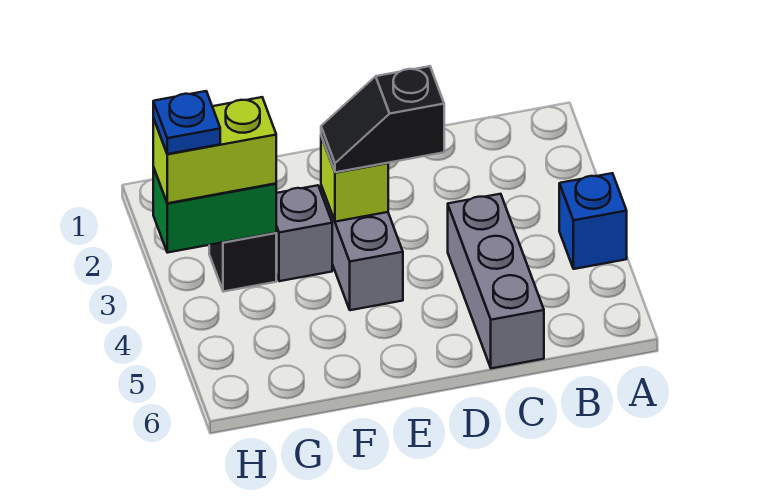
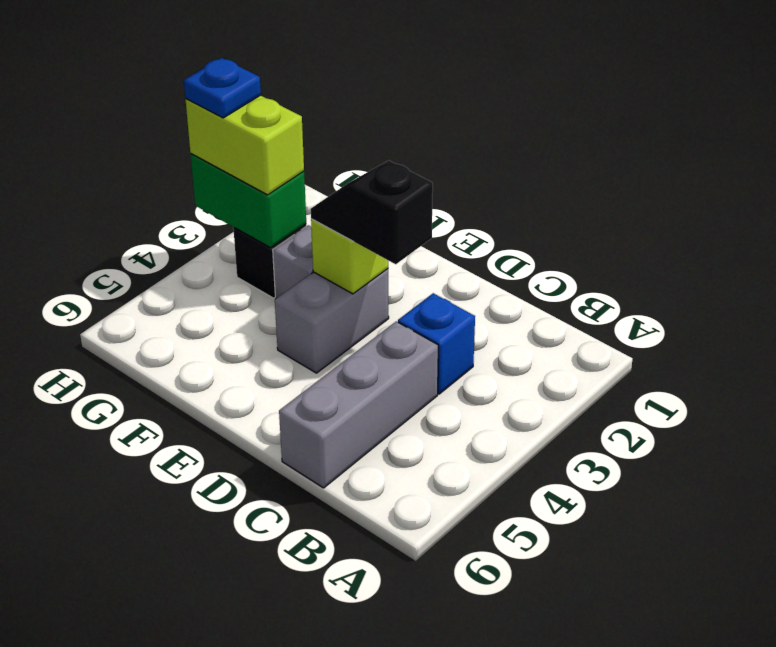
blue brick A4 level 1 -> blue brick C3 level 1

